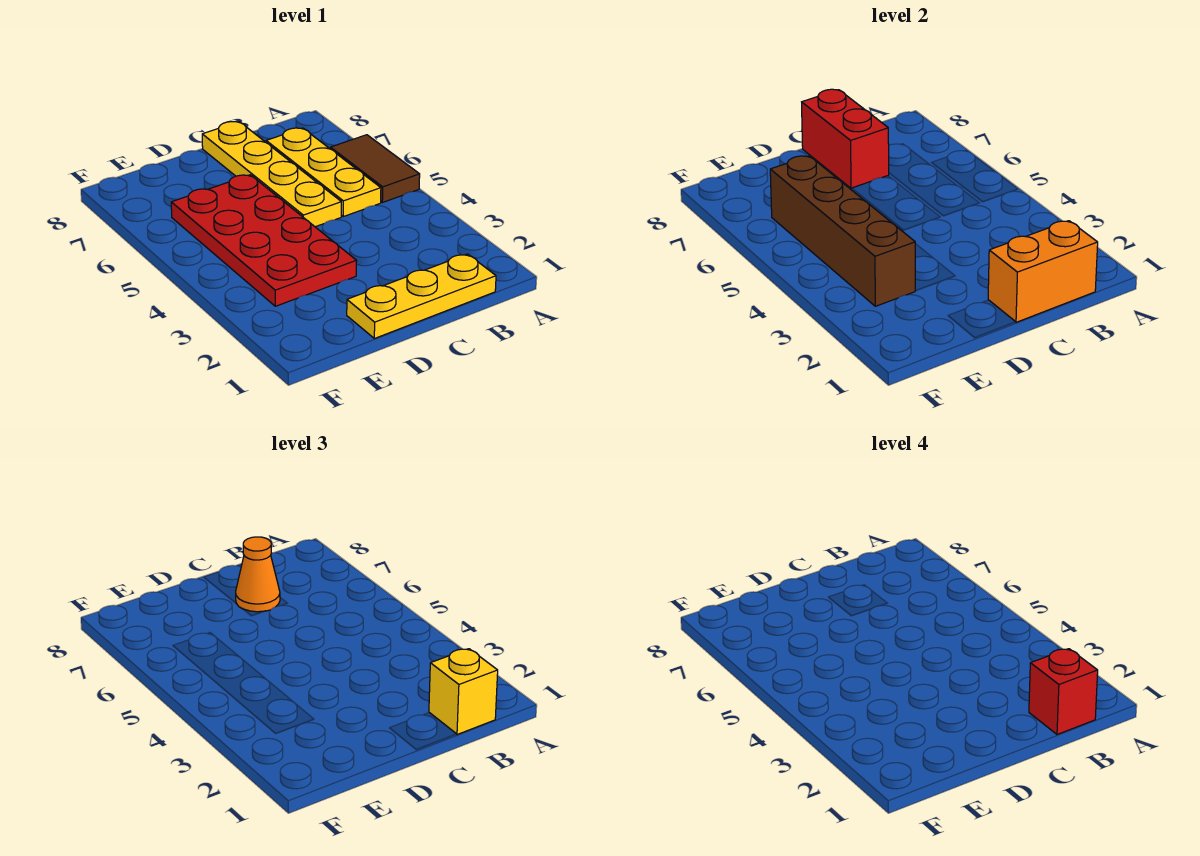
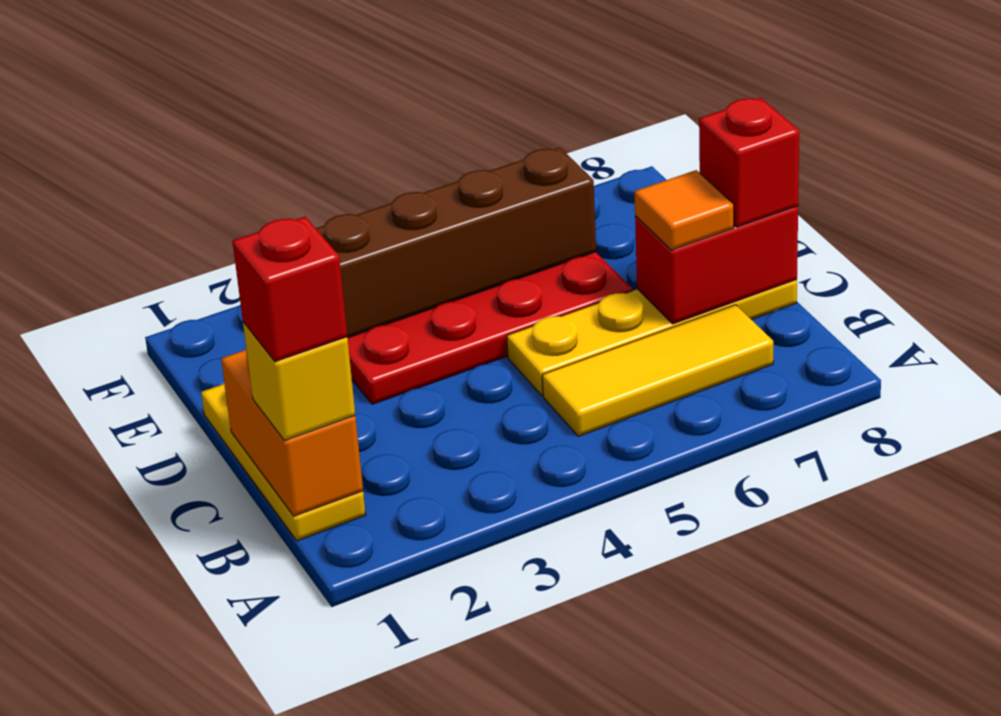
brown tile A5:A6 level 1 -> none
yellow plate B5:B7 level 1 -> yellow tile B5:B7 level 1
orange cone C7 level 3 -> orange tile C7 level 3
none -> red brick C8 level 3

